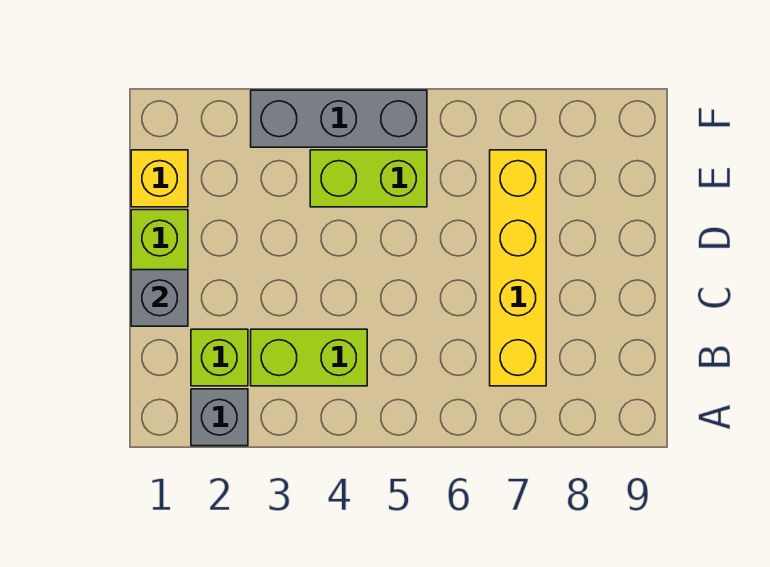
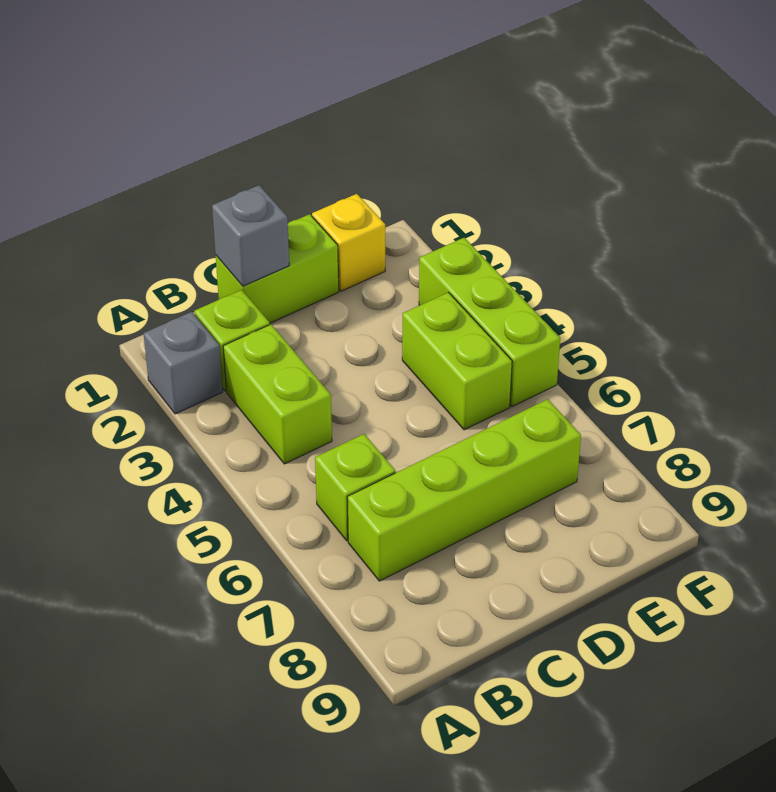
none -> lime brick B6 level 1
yellow brick B7:E7 level 1 -> lime brick B7:E7 level 1
grey brick F3:F5 level 1 -> lime brick F3:F5 level 1

